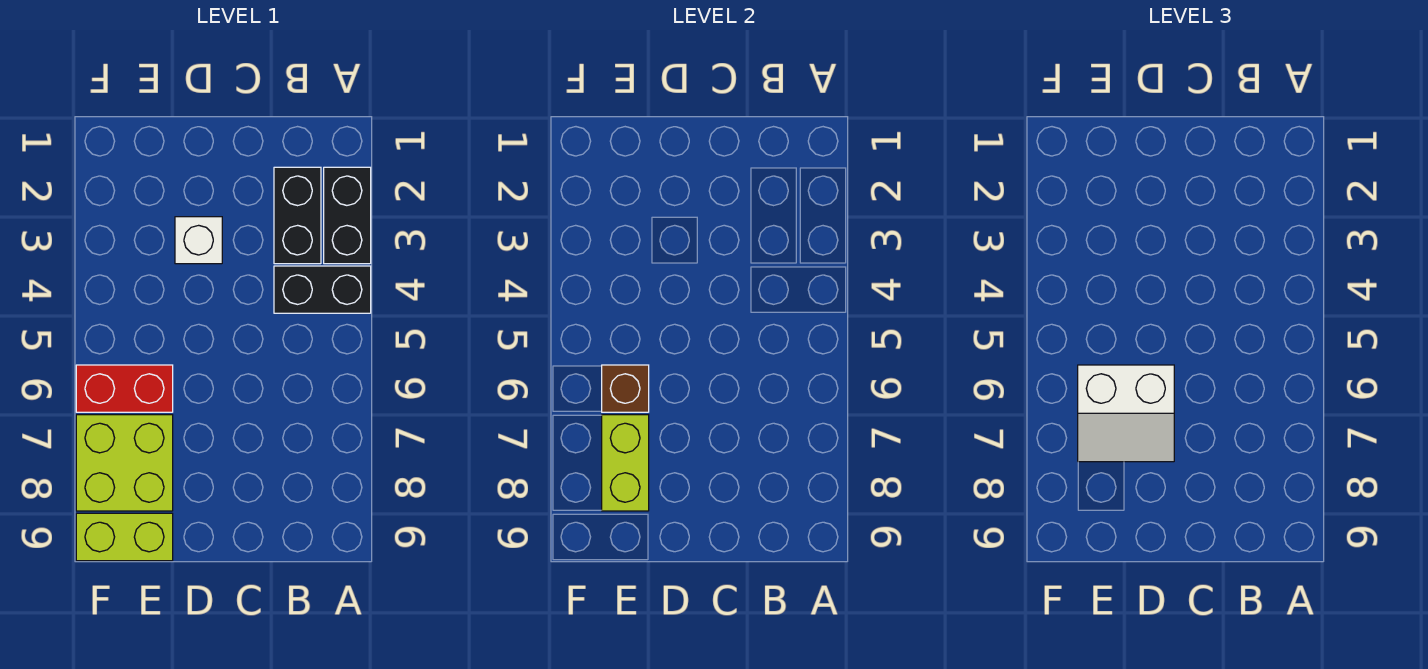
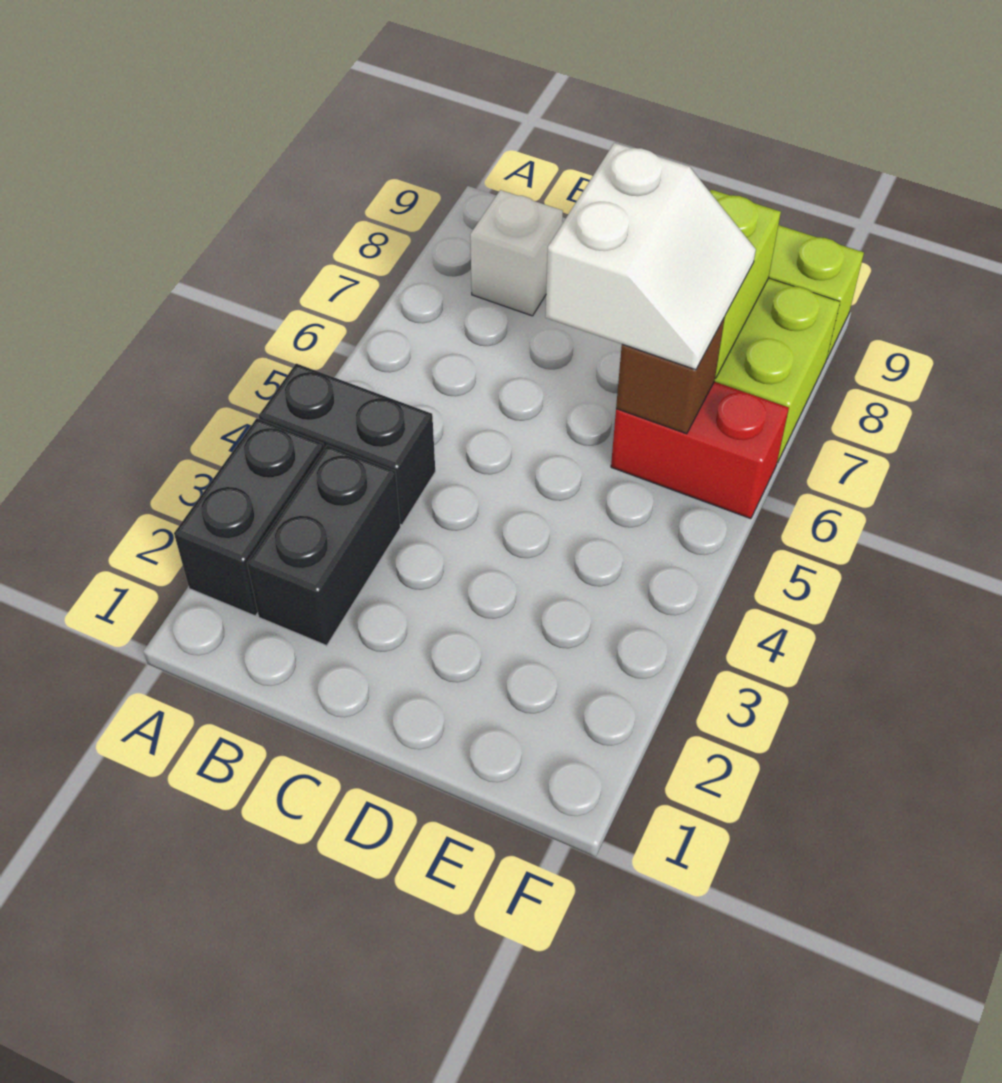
white brick D3 level 1 -> white brick B8 level 1
white slope D6:E7 level 3 top 6 -> white slope D6:E7 level 3 top D

